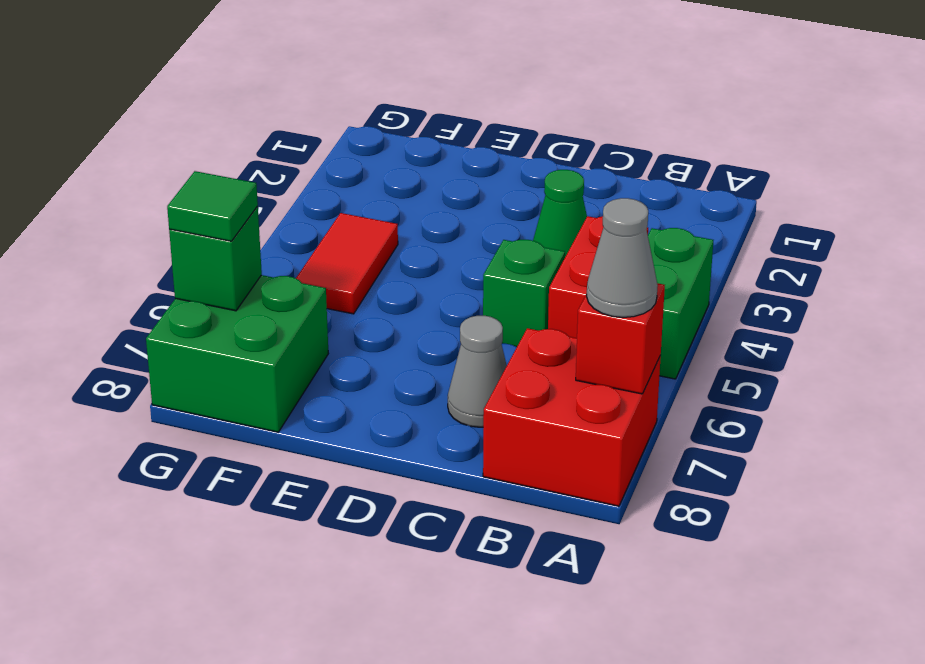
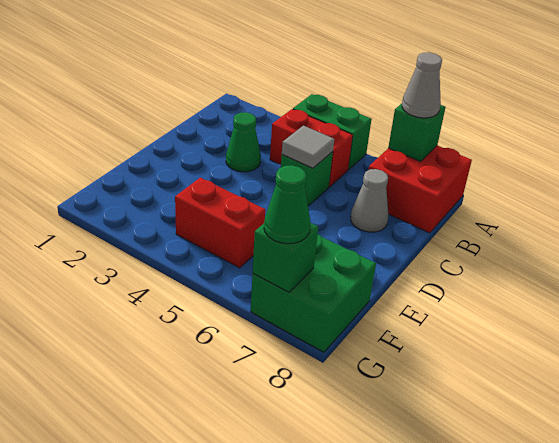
red brick A7 level 2 -> green brick A7 level 2
none -> grey tile C5 level 2
red tile F4:F5 level 1 -> red brick F4:F5 level 1
green tile G7 level 3 -> green cone G7 level 3

